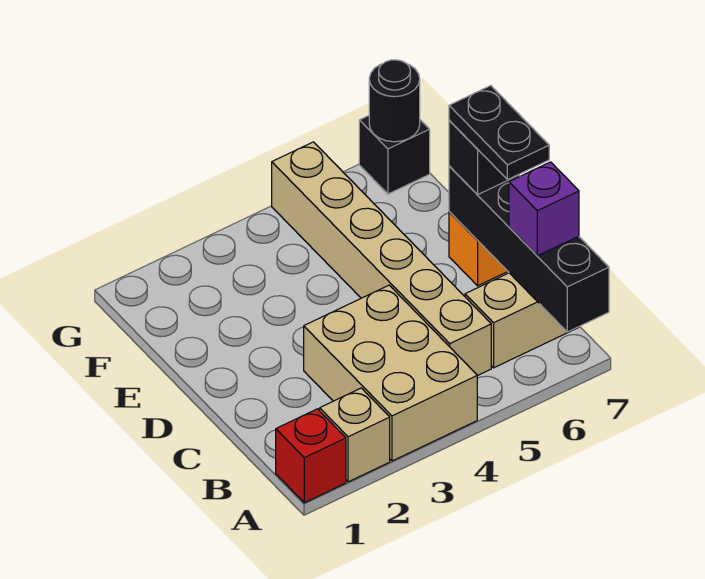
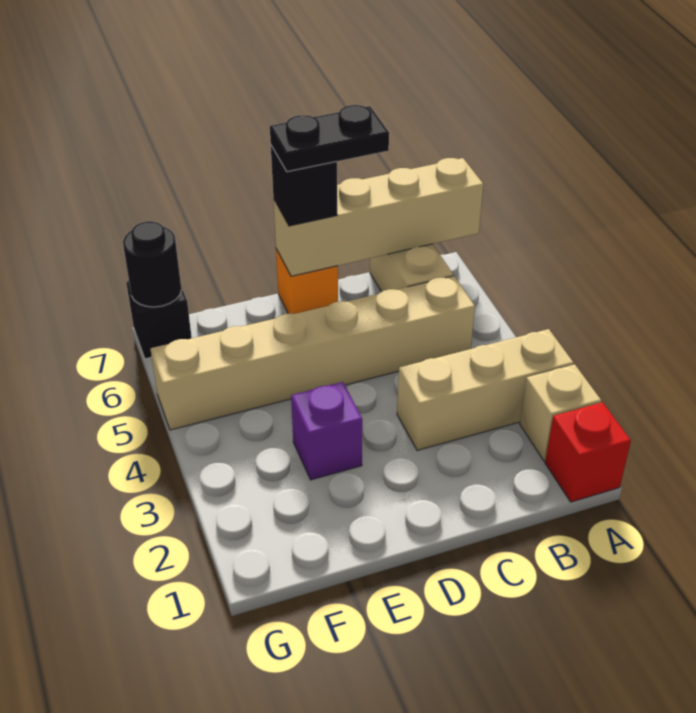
tan brick A3:C4 level 1 -> tan brick A3:C3 level 1
black brick A7:D7 level 2 -> tan brick A7:D7 level 2
purple brick B7 level 3 -> purple brick E3 level 1

